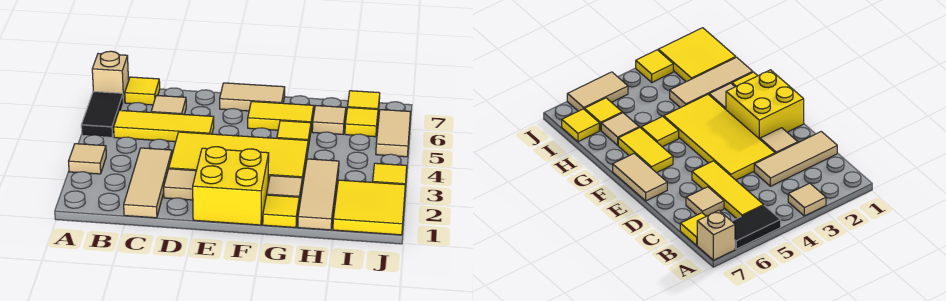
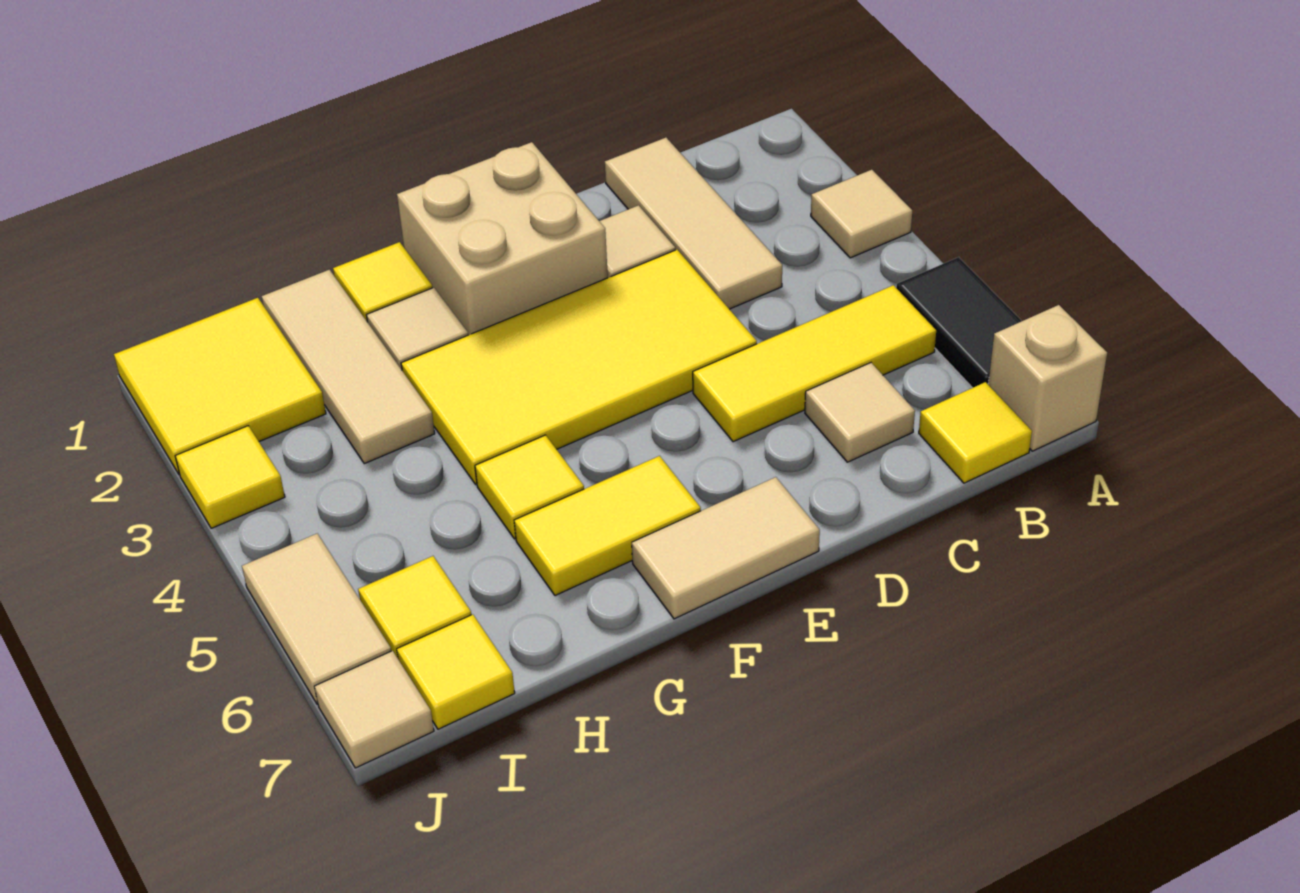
yellow brick E1:F2 level 1 -> tan brick E1:F2 level 1
tan tile H6 level 1 -> tan tile J7 level 1

